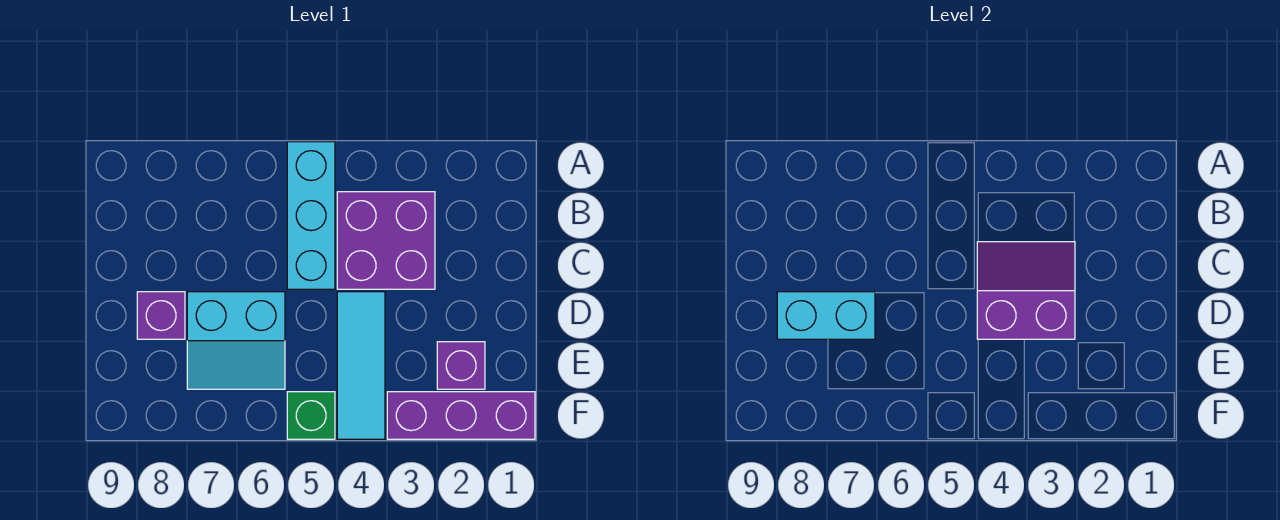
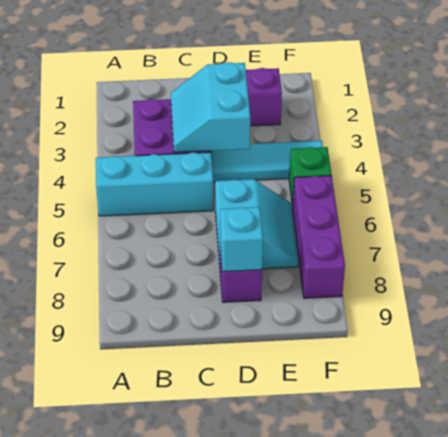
purple slope C3:D4 level 2 top D -> cyan slope C3:D4 level 2 top D
cyan brick D7:D8 level 2 -> cyan brick D8 level 2
purple brick F1:F3 level 1 -> purple brick F6:F8 level 1

